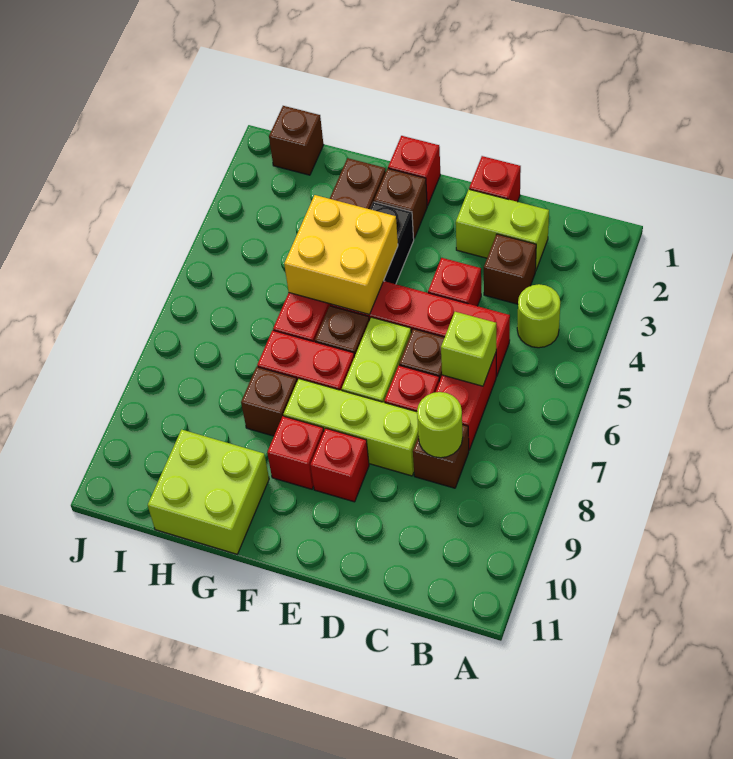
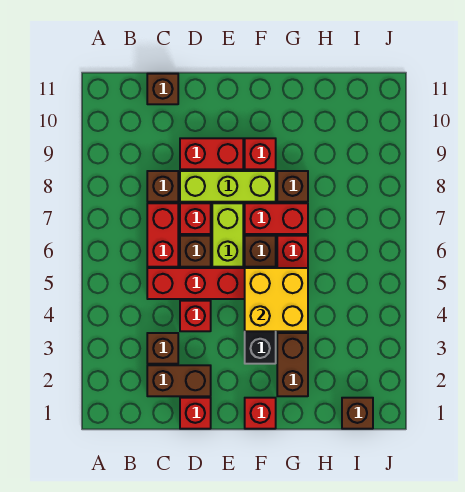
lime round brick B4 level 1 -> none
lime brick C2:D2 level 1 -> brown brick C2:D2 level 1
lime brick C6 level 2 -> none
lime round brick C8 level 2 -> none
red brick E9 level 1 -> red brick D9:E9 level 1
brown brick F2 level 1 -> brown brick C11 level 1
lime brick G10:H11 level 1 -> none

